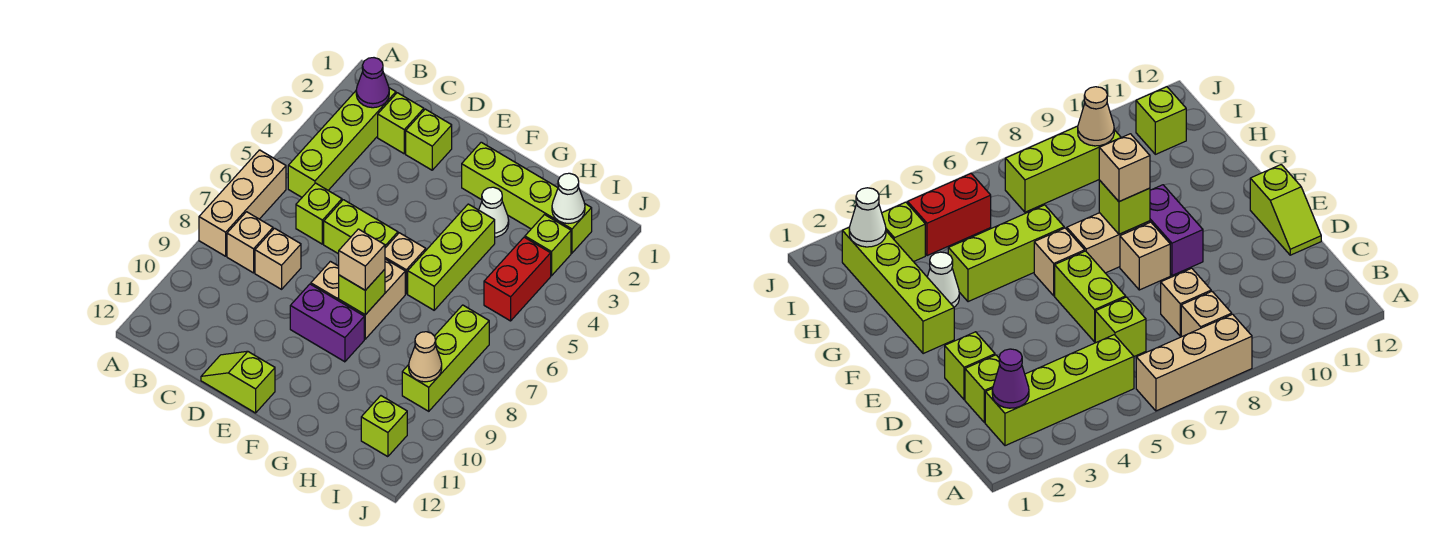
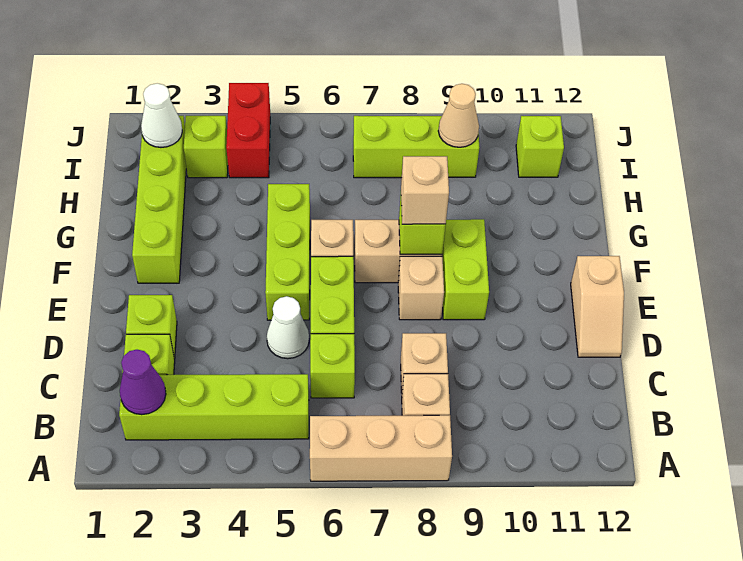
lime slope D12:E12 level 1 top E -> tan slope D12:E12 level 1 top E
purple brick E9:F9 level 1 -> lime brick E9:F9 level 1
white cone G3 level 1 -> white cone D5 level 1
lime brick G4:G6 level 1 -> lime brick E5:G5 level 1
red brick I4:I5 level 1 -> red brick I4:J4 level 1

